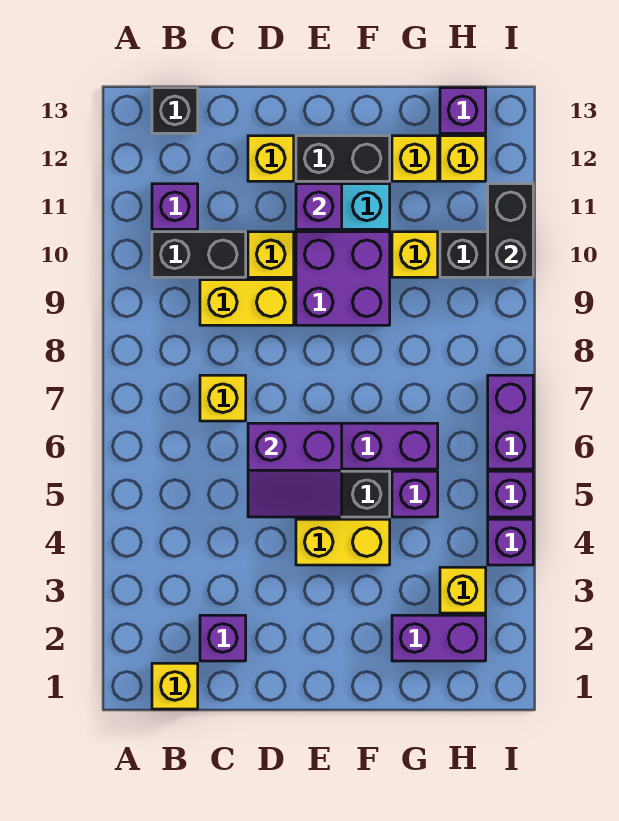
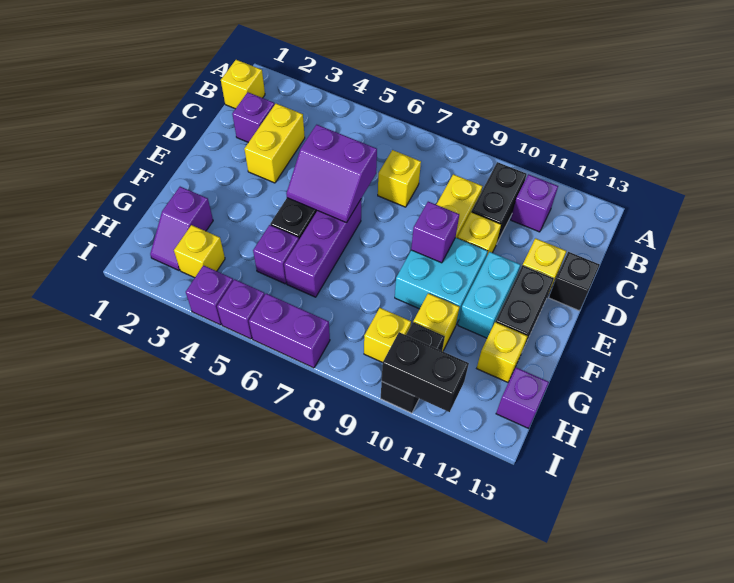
black brick B13 level 1 -> black brick D13 level 1
purple slope D5:E6 level 2 top 6 -> purple slope D5:E6 level 2 top D
yellow brick E4:F4 level 1 -> yellow brick C3:D3 level 1
purple brick E9:F10 level 1 -> cyan brick E9:F10 level 1
purple brick E11 level 2 -> purple brick E9 level 2
purple brick G2:H2 level 1 -> purple slope G2:H2 level 1 top G
yellow brick H12 level 1 -> yellow brick H9 level 1

